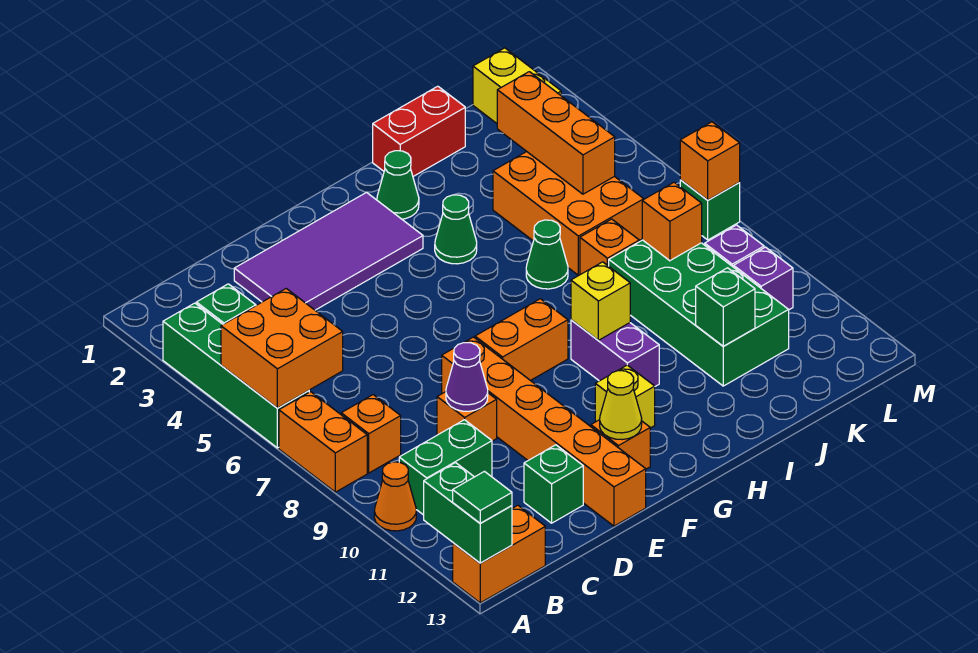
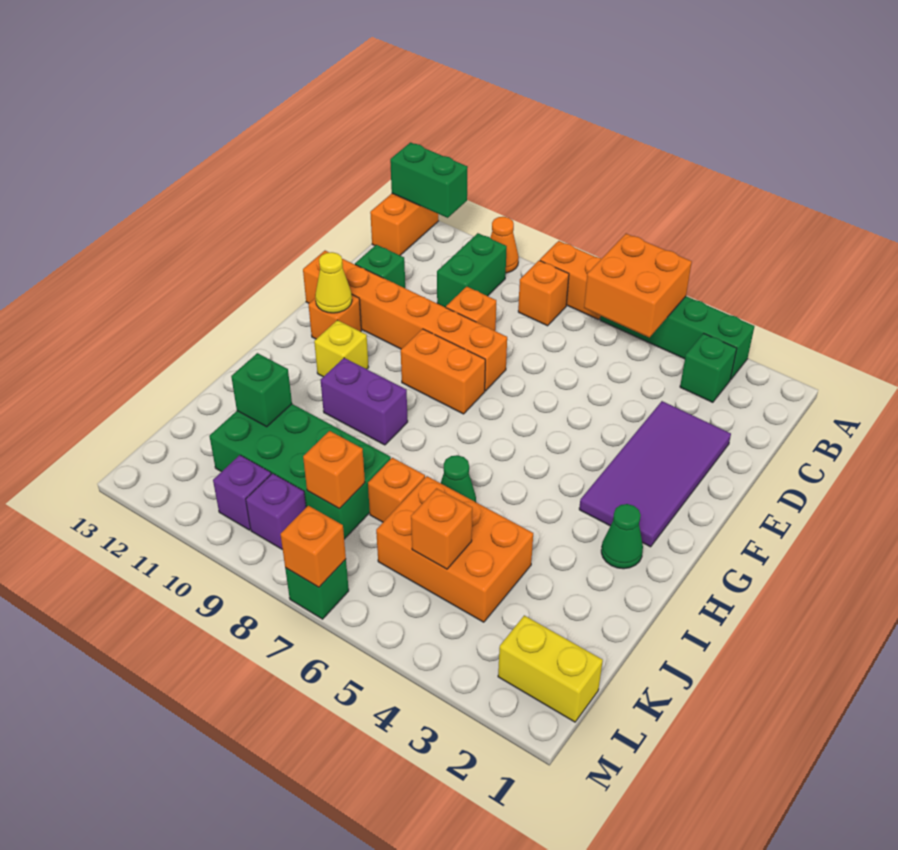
green tile A13 level 3 -> none
purple cone D9 level 2 -> none
orange brick F8:G8 level 1 -> orange brick F8:F9 level 1
green cone H4 level 1 -> none
yellow brick H9 level 2 -> none
red brick I1:J1 level 1 -> none
orange brick K3:K5 level 2 -> orange brick K5 level 2

